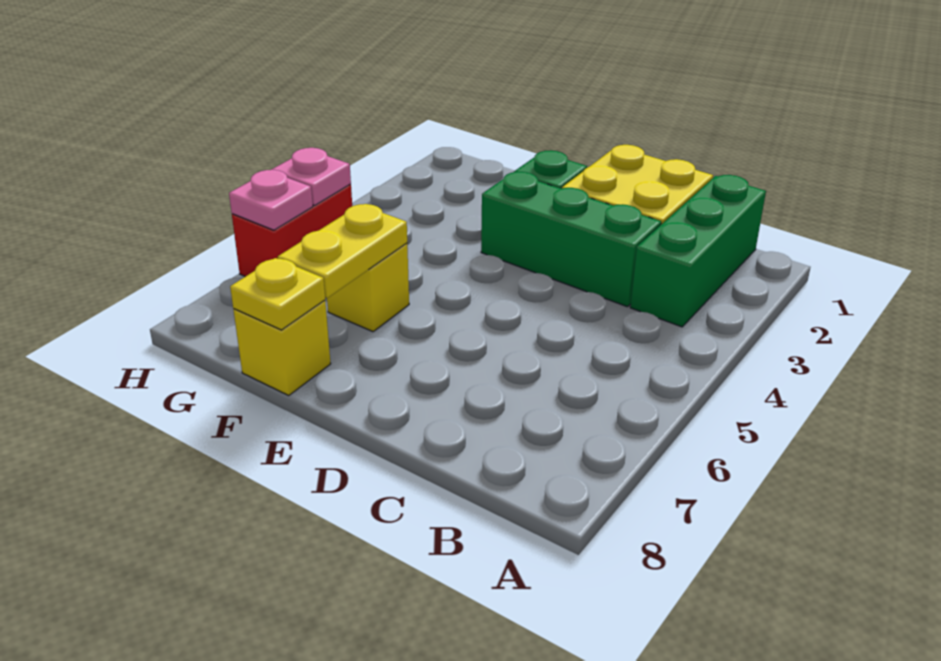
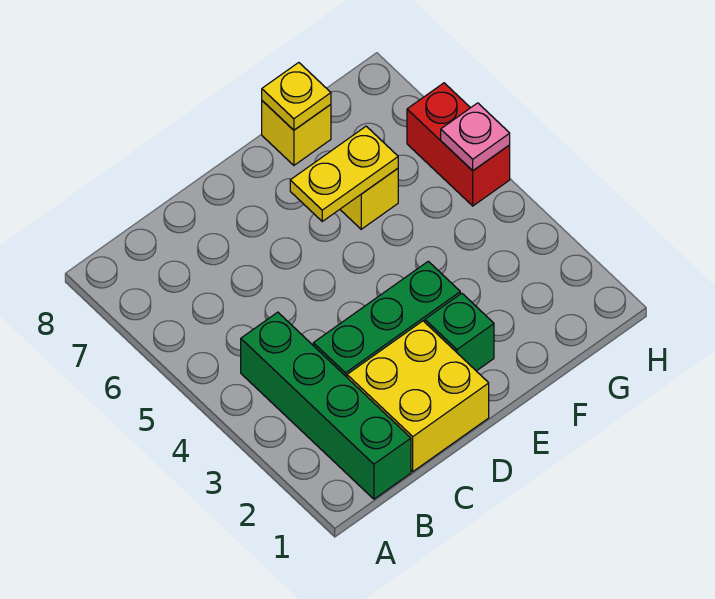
green brick B1:B3 level 1 -> green brick B1:B4 level 1
yellow plate F6:F7 level 2 -> yellow plate E6:F6 level 2
pink plate H6 level 2 -> none

